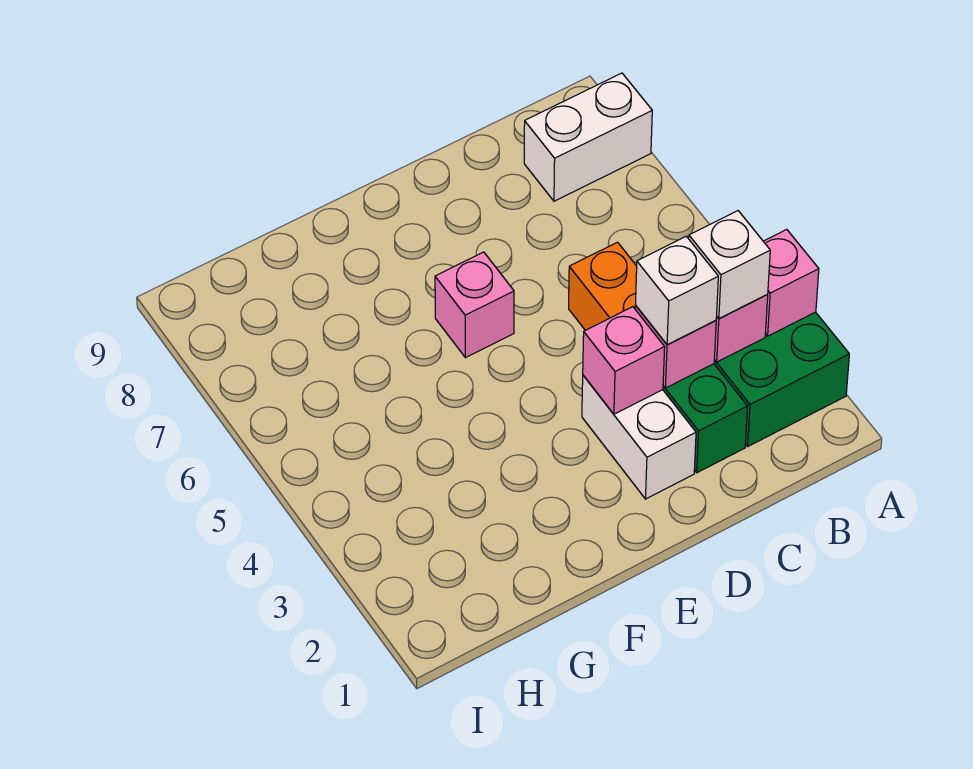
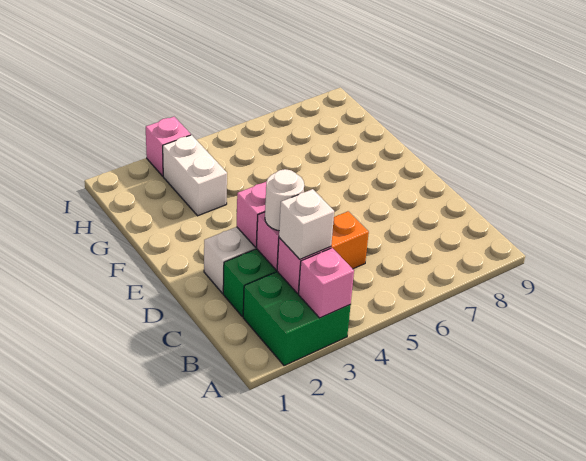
white brick A8:B8 level 1 -> white brick G3:H3 level 1
white brick C3 level 3 -> white round brick C3 level 3
pink brick E6 level 1 -> pink brick I3 level 1

